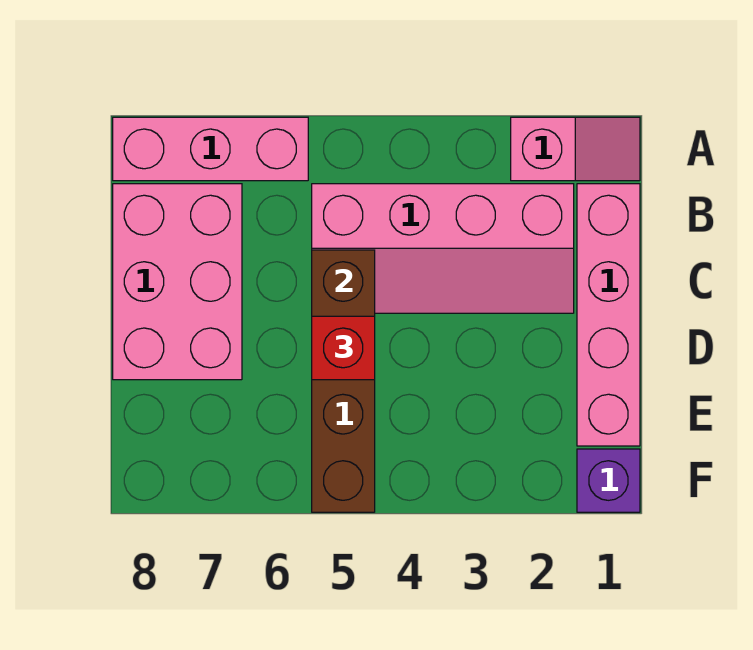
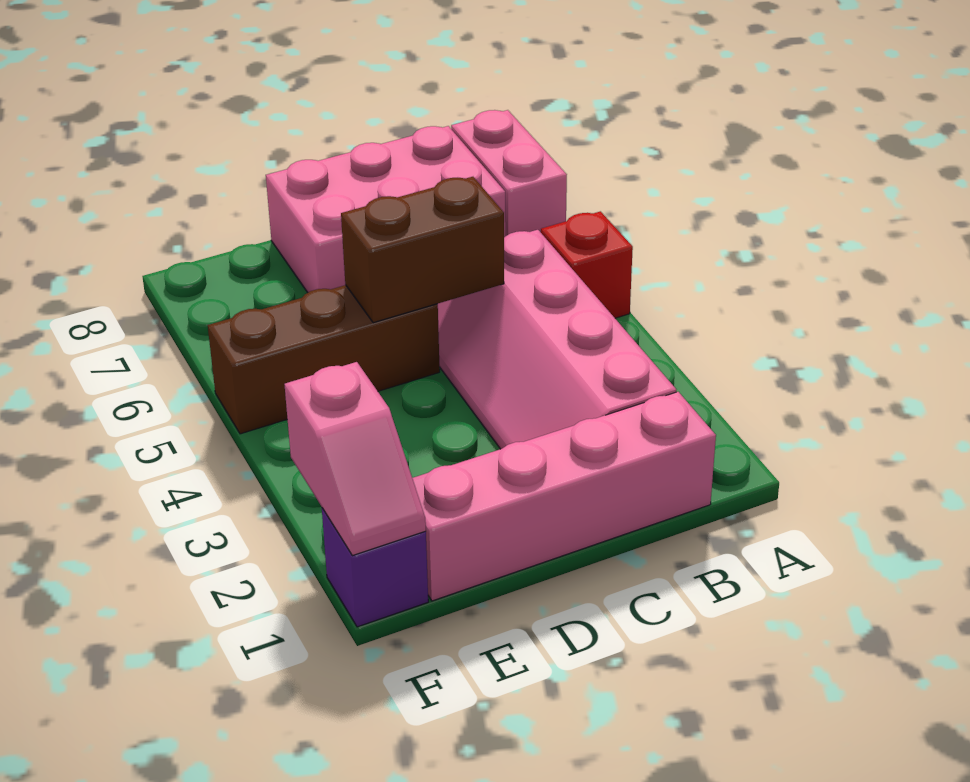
pink slope A1:A2 level 1 top 2 -> pink slope F1:F2 level 2 top 2
pink brick A6:A8 level 1 -> pink brick A7:A8 level 1
red brick D5 level 3 -> red brick A5 level 1

